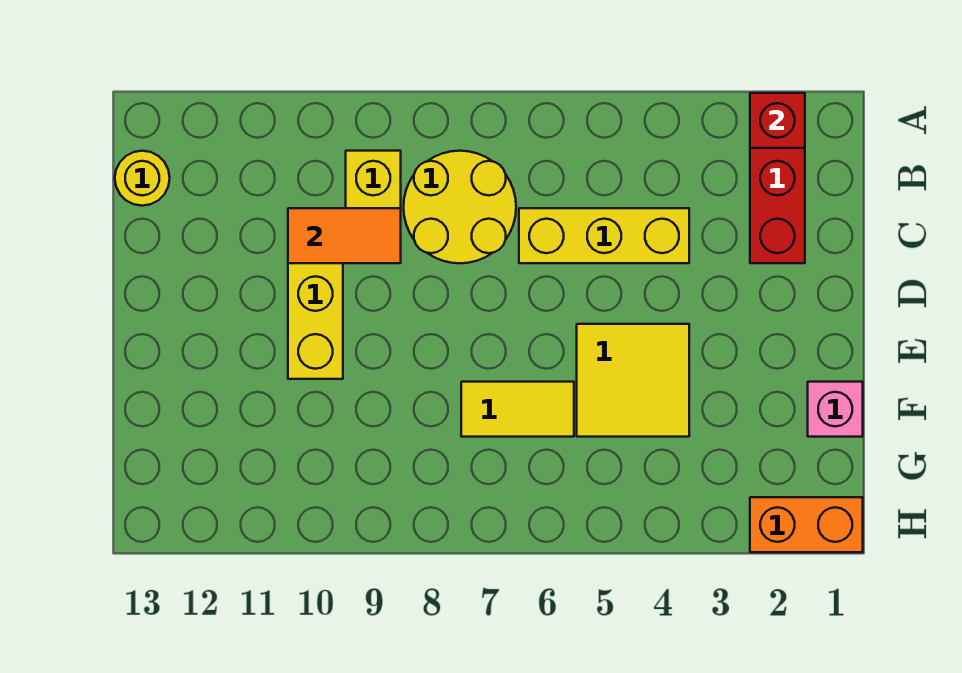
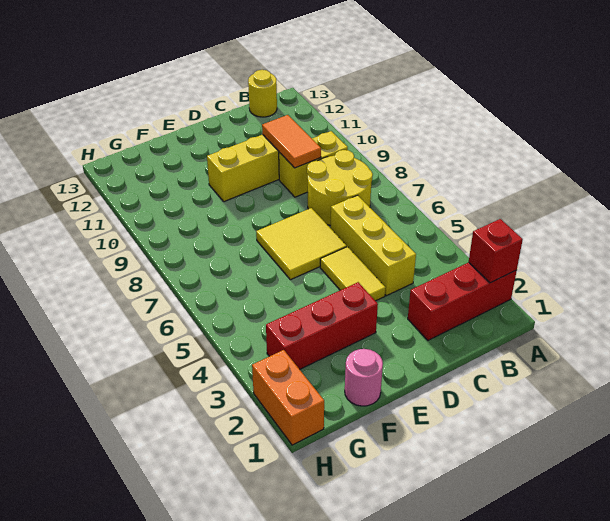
none -> red brick E3:G3 level 1
yellow tile E4:F5 level 1 -> yellow tile D6:E7 level 1
pink brick F1 level 1 -> pink round brick F1 level 1
yellow tile F6:F7 level 1 -> yellow tile D4:D5 level 1

